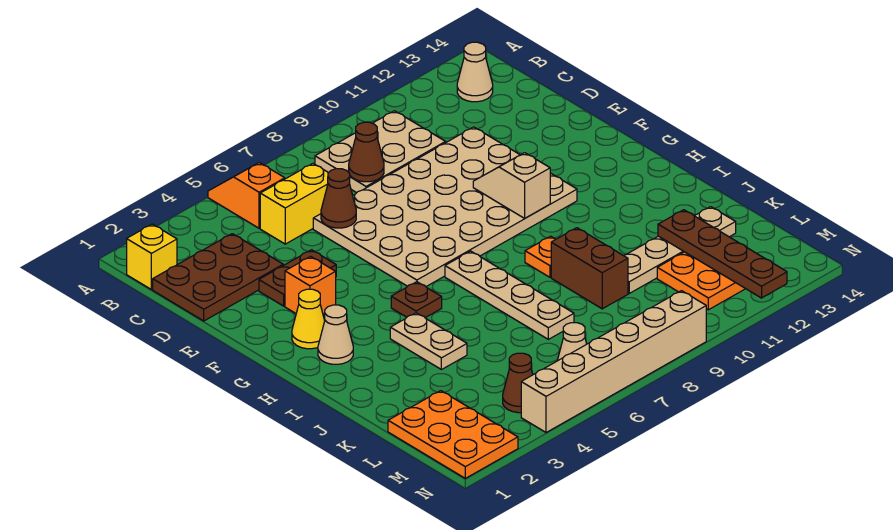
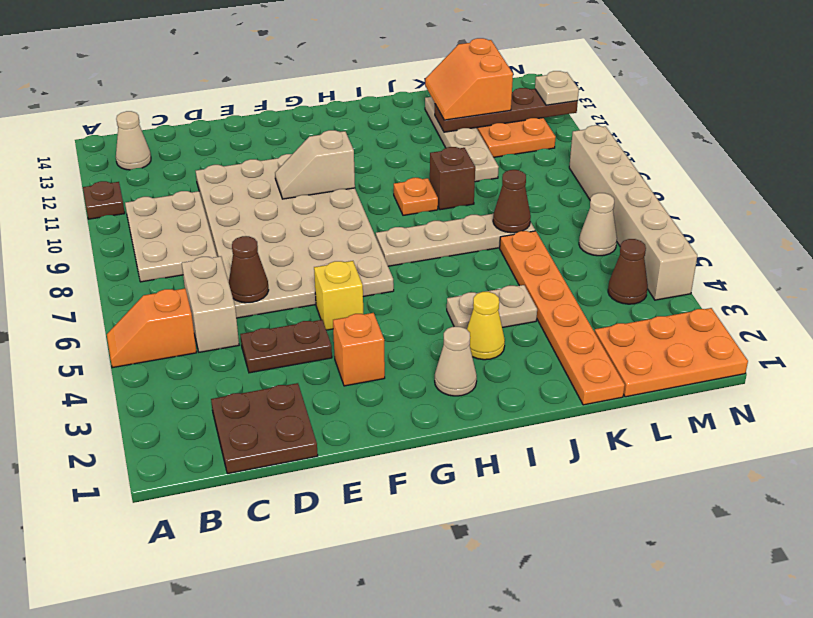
yellow brick B1 level 1 -> yellow brick F5 level 1
brown plate C1:D3 level 1 -> brown plate C1:D2 level 1
yellow brick C5:C6 level 1 -> tan brick C5:C6 level 1
brown cone C8 level 2 -> brown cone K7 level 2
brown plate E3:E4 level 1 -> brown plate D4:E4 level 1
yellow cone G2 level 1 -> yellow cone I3 level 1
brown plate H5 level 1 -> brown plate A11 level 1
brown brick J9:K9 level 1 -> brown brick J9 level 1
none -> orange plate K1:K6 level 1
none -> orange slope K12:L13 level 3 top L
none -> tan plate N12 level 3

